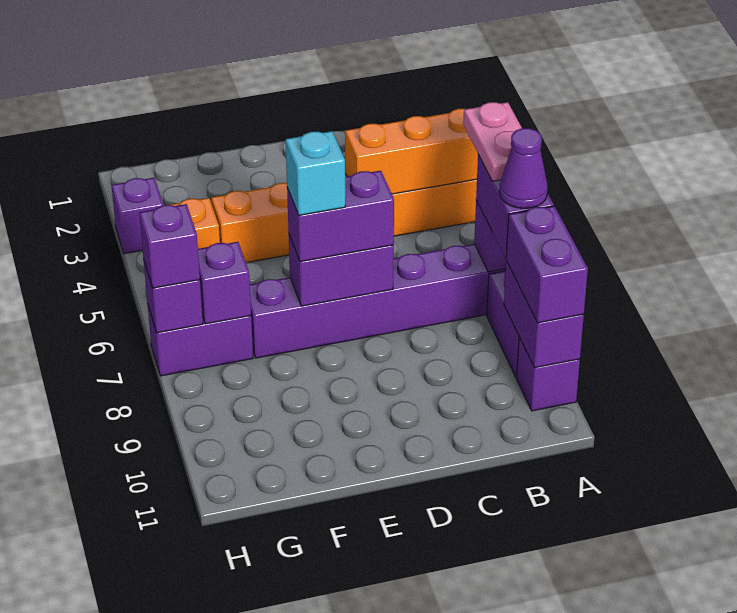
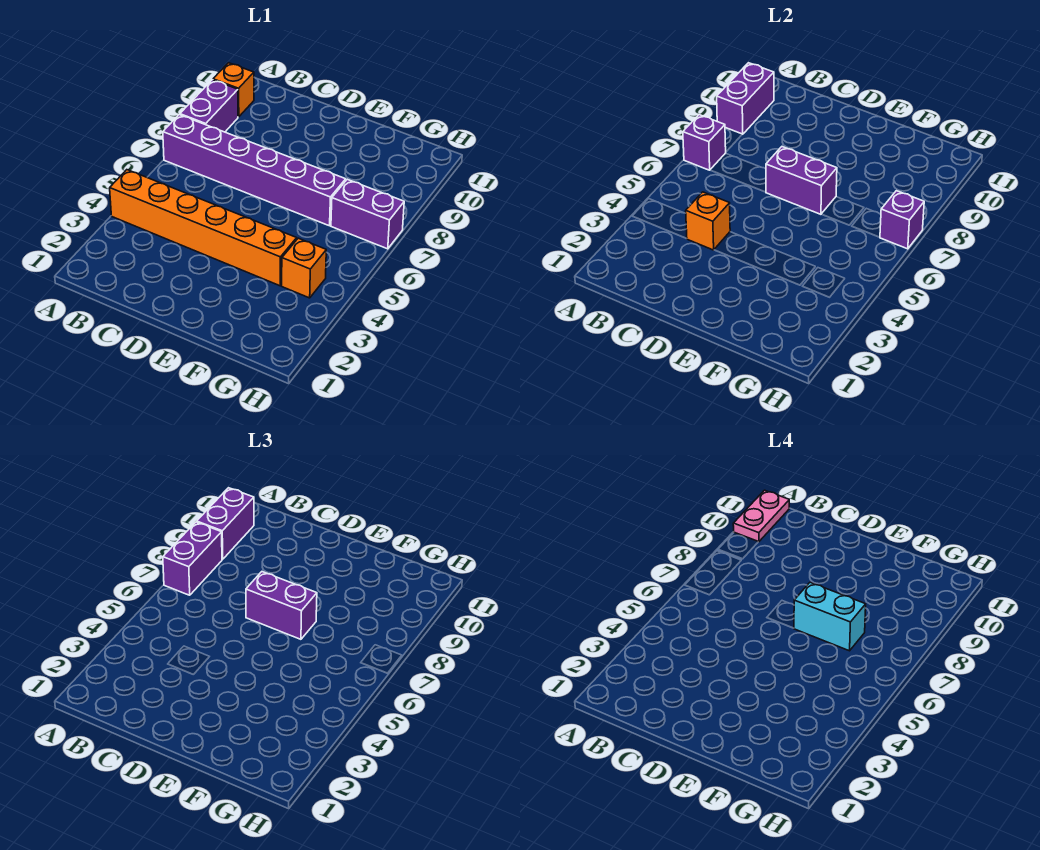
orange brick A4:C4 level 2 -> orange brick C4 level 2
pink plate A6:A7 level 4 -> pink plate A10:A11 level 4
purple cone A8 level 4 -> none
purple brick A10 level 1 -> orange brick A10 level 1
cyan brick E7 level 4 -> cyan brick E7:F7 level 4
purple brick G7 level 2 -> none
purple brick H3 level 1 -> none
purple brick H7 level 3 -> none

